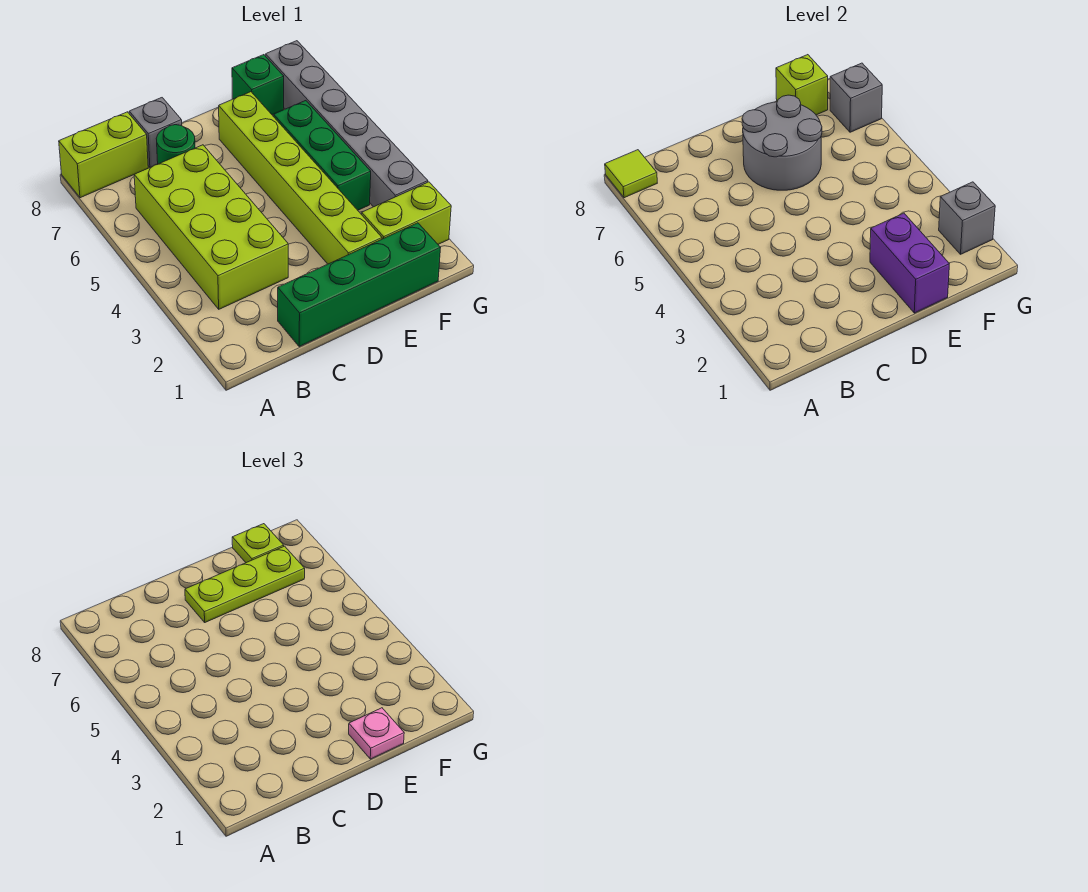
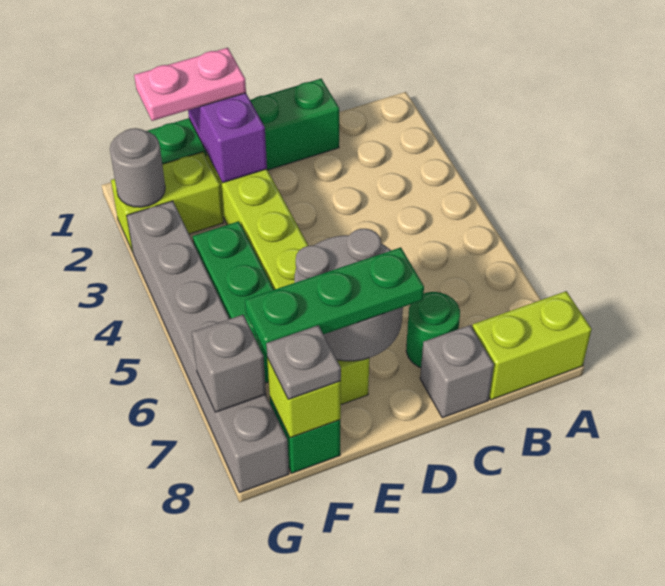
lime tile A8 level 2 -> none
lime brick B3:C6 level 1 -> none
lime plate D7:F7 level 3 -> green plate D7:F7 level 3
pink plate E1 level 3 -> pink plate E1:F1 level 3
lime plate F8 level 3 -> grey plate F8 level 3
grey brick G2 level 2 -> grey round brick G2 level 2

